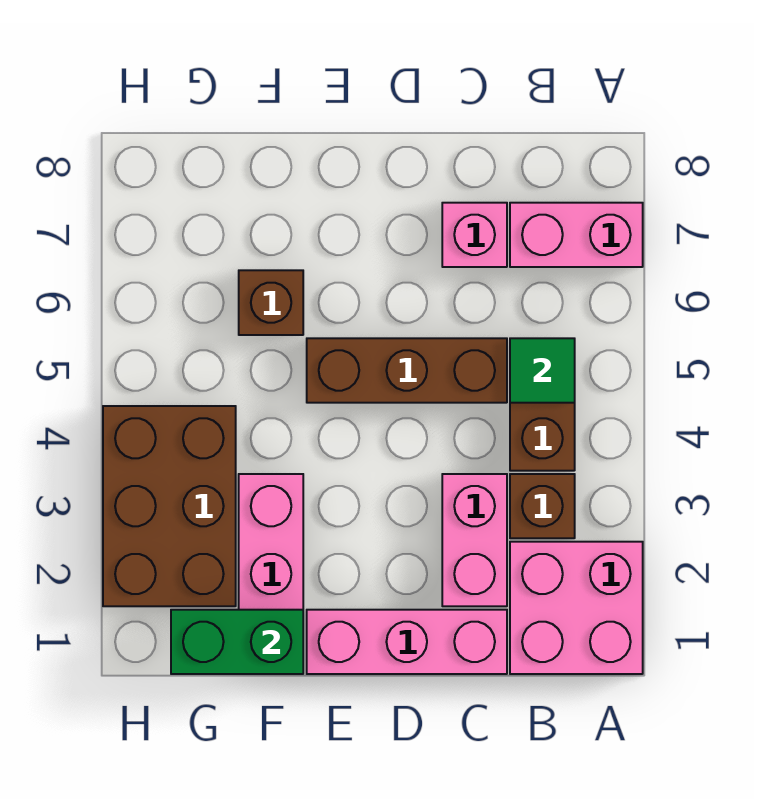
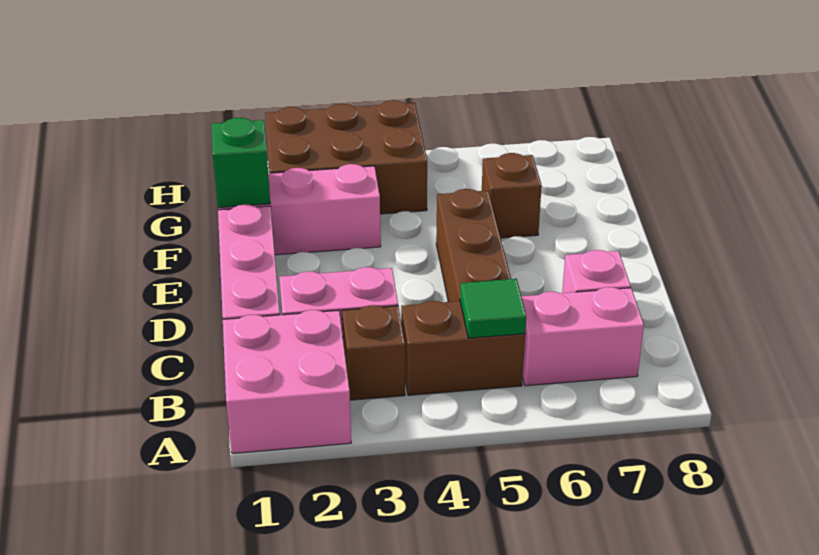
pink brick A7:B7 level 1 -> pink brick B6:B7 level 1
green brick F1:G1 level 2 -> green brick F1 level 2

